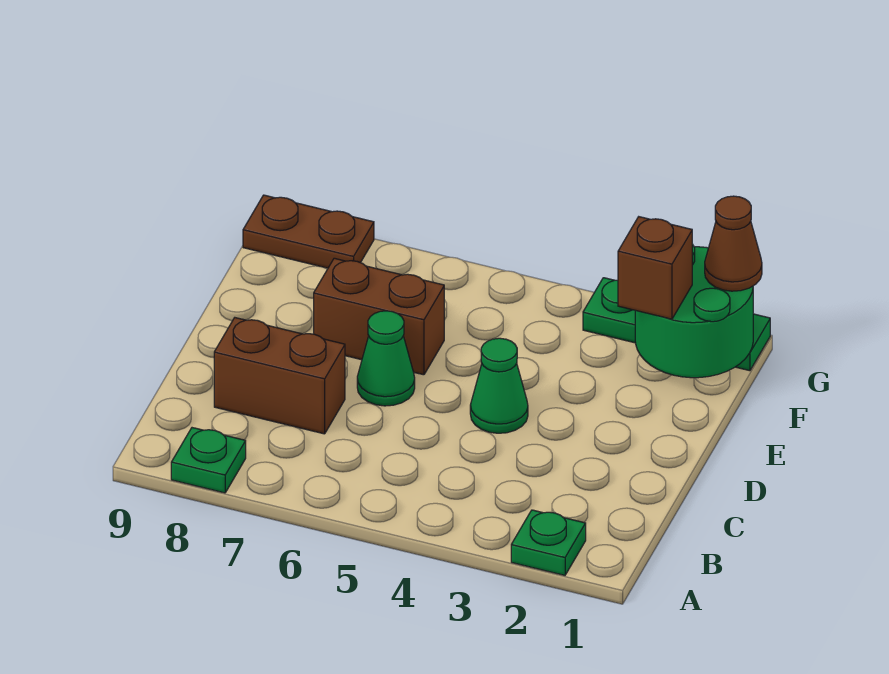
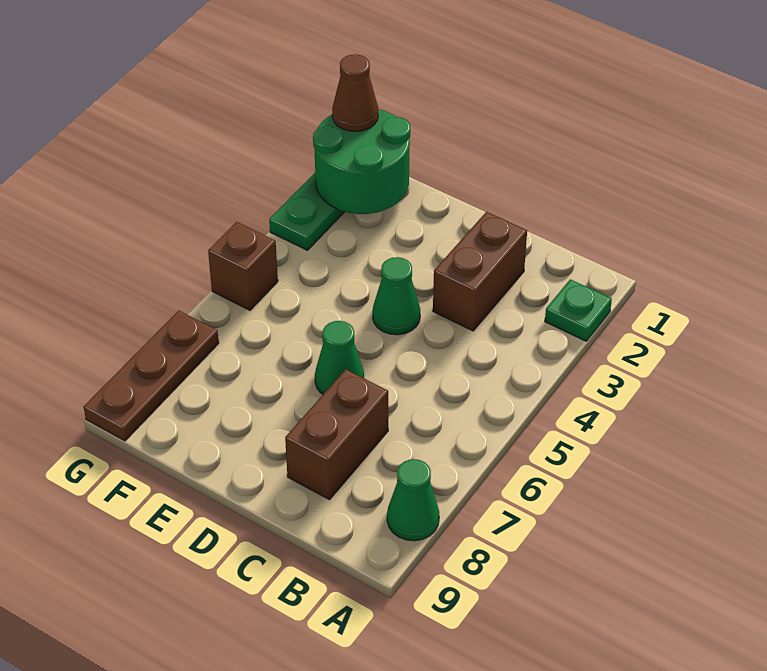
green plate A8 level 1 -> green cone A8 level 1
brown brick E6:E7 level 1 -> brown brick C2:C3 level 1
brown brick F2 level 3 -> brown brick G5 level 1
brown plate G8:G9 level 1 -> brown plate G7:G9 level 1

